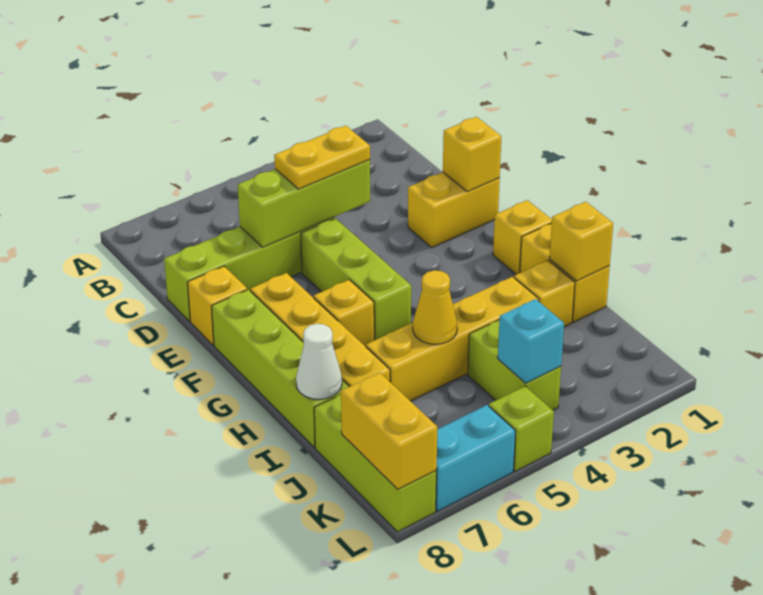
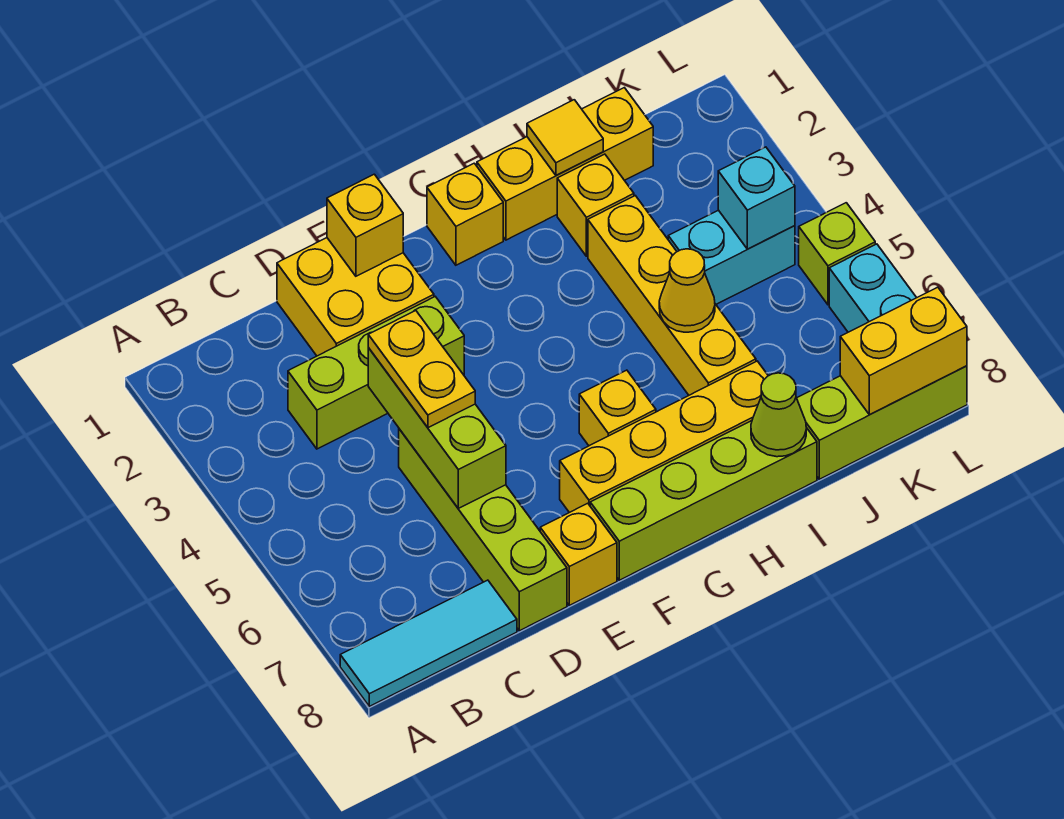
none -> cyan tile A8:C8 level 1
yellow brick E1:E2 level 1 -> yellow brick D1:E2 level 1
lime brick E5:G5 level 1 -> lime brick C3:E3 level 1
yellow brick H1:I1 level 1 -> yellow brick H1:J1 level 1
yellow brick I1 level 2 -> yellow tile I1 level 2
white cone I8 level 2 -> lime cone I8 level 2
lime brick J4:K4 level 1 -> cyan brick J4:K4 level 1

